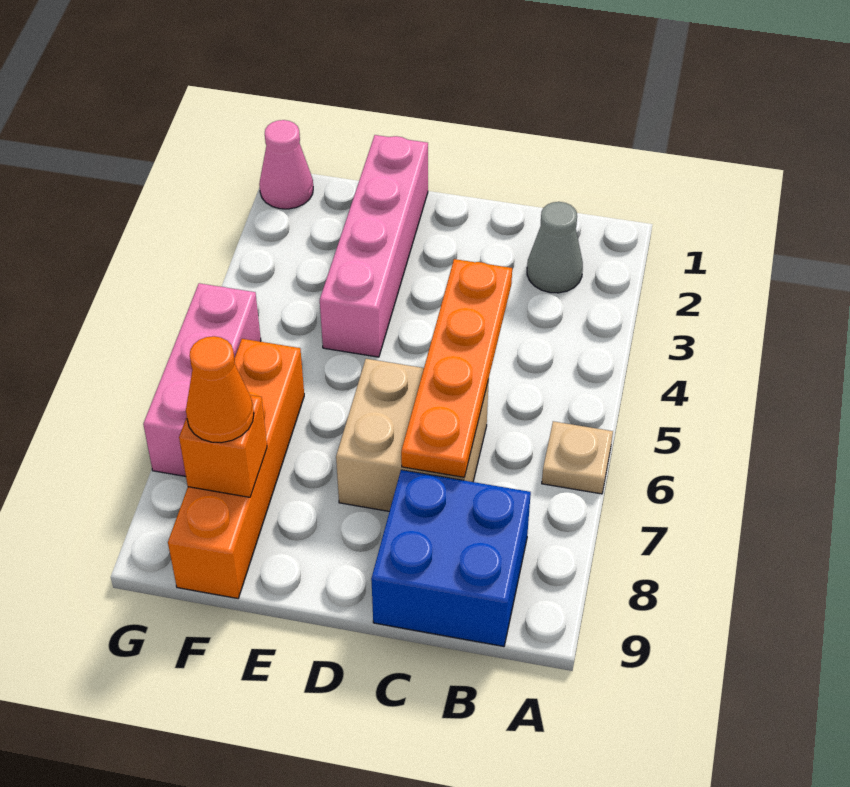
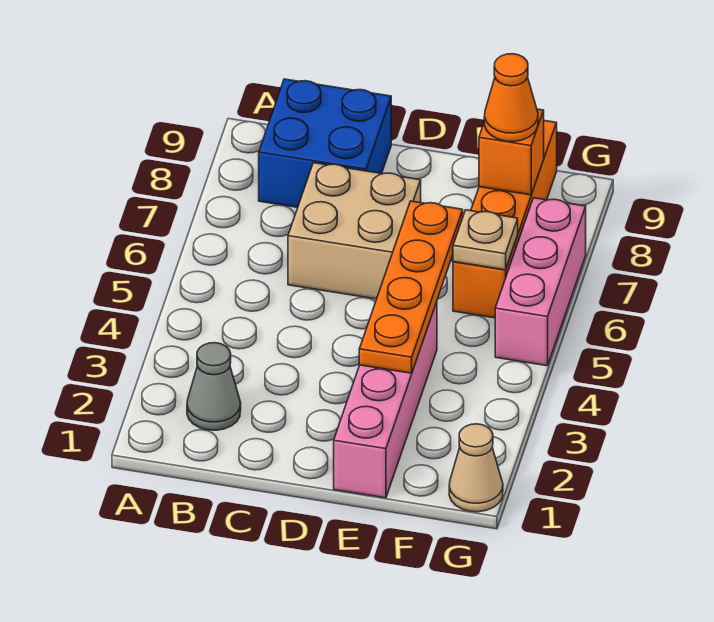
tan plate A6 level 1 -> tan plate F6 level 2
orange plate C4:C7 level 2 -> orange plate E3:E6 level 2
pink cone G1 level 1 -> tan cone G1 level 1

